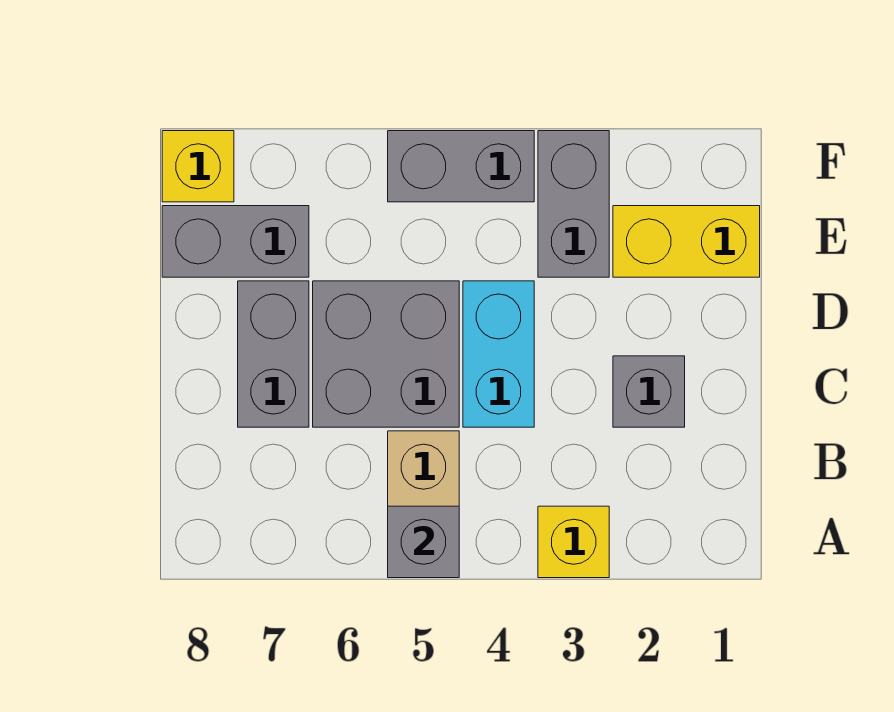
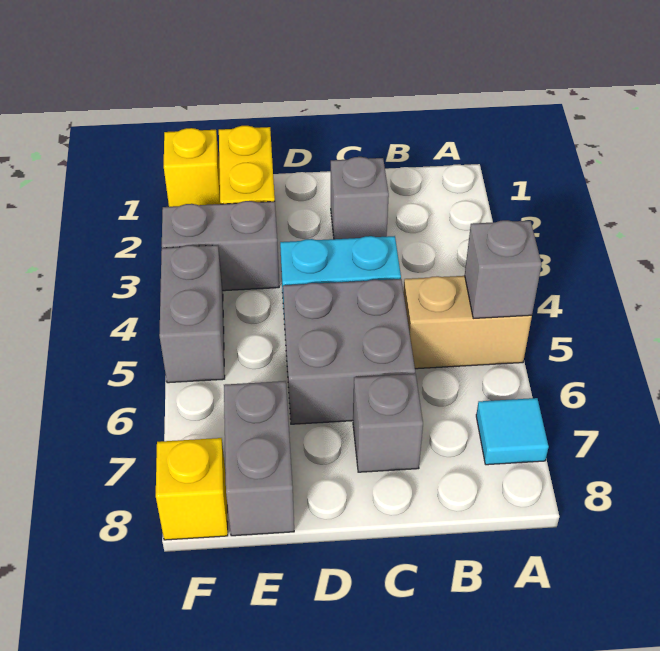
yellow brick A3 level 1 -> yellow brick F1 level 1
none -> cyan tile A7 level 1
grey brick C7:D7 level 1 -> grey brick C7 level 1

